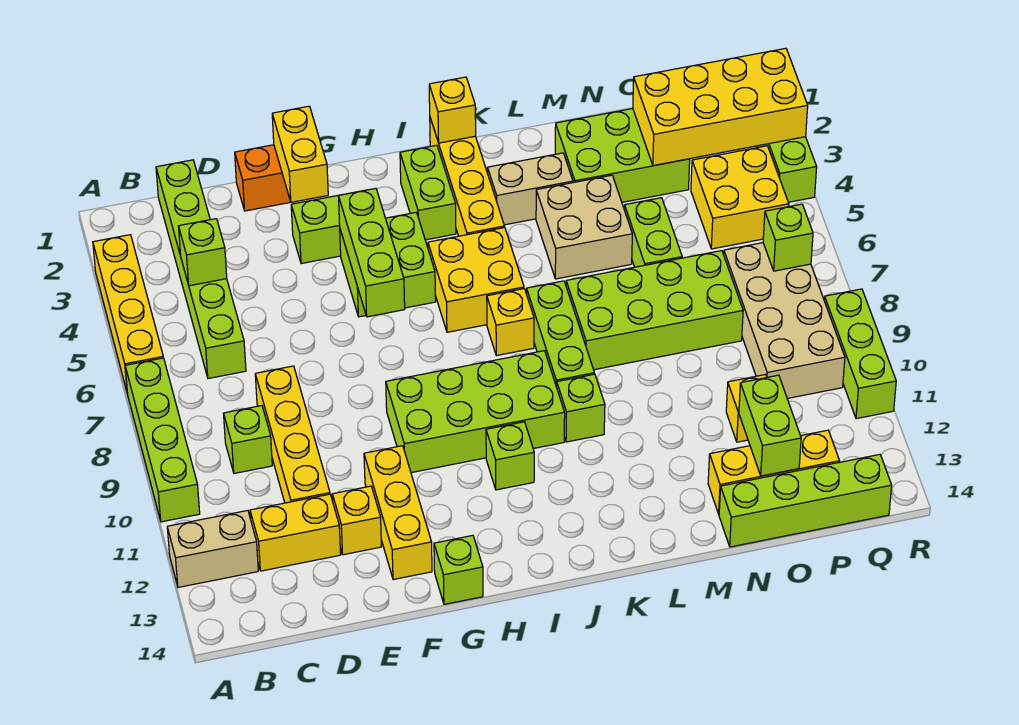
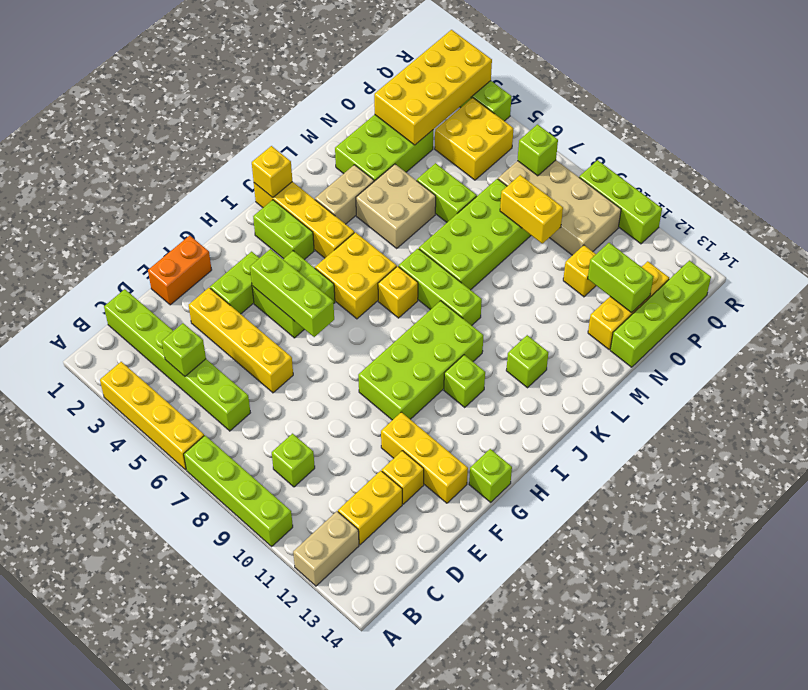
yellow brick D8:D11 level 1 -> yellow brick E3:E6 level 1
yellow brick F1:F2 level 2 -> yellow brick O8:O9 level 2
lime brick K10 level 1 -> lime brick K12 level 1

